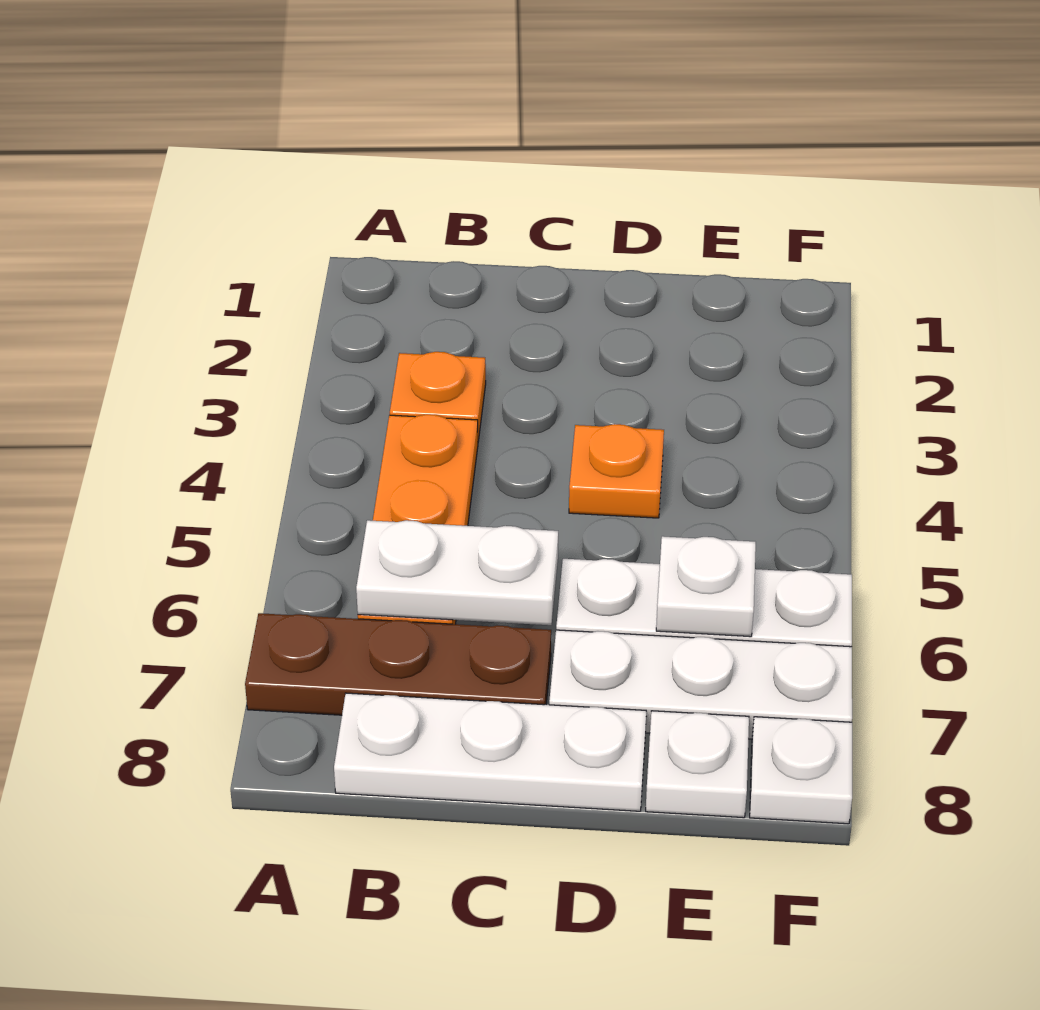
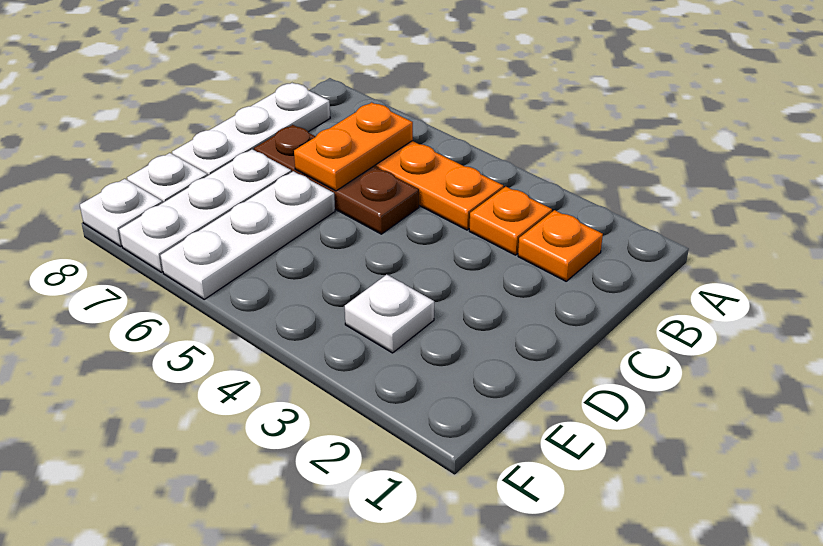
brown plate A7:C7 level 1 -> brown plate C5:C7 level 1
white plate B6:C6 level 2 -> orange plate B6:C6 level 2
orange plate D4 level 1 -> orange plate B2 level 1
white plate E6 level 2 -> white plate E3 level 1

